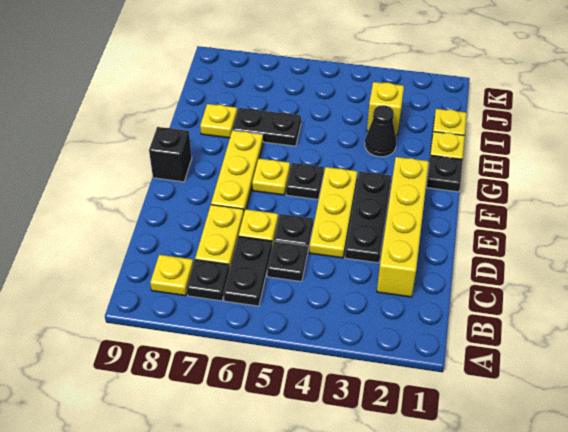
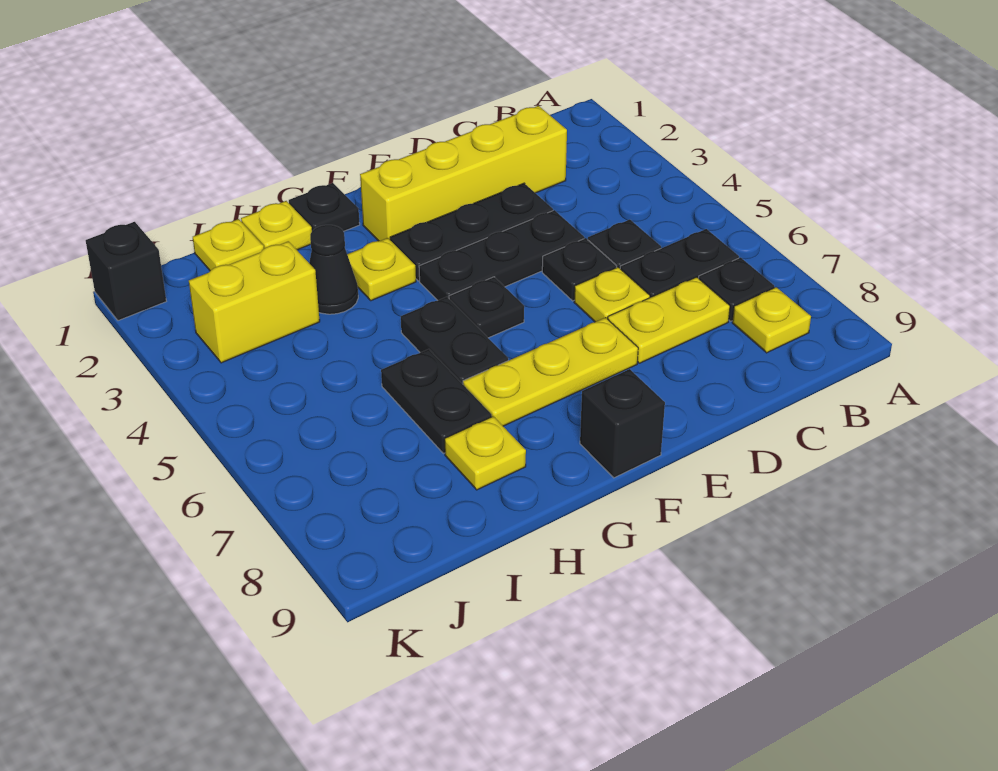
yellow plate D4:F4 level 1 -> black plate D4:F4 level 1
yellow plate F6 level 1 -> yellow plate G3 level 1
none -> black plate G5:G6 level 1
yellow brick I3 level 1 -> yellow brick I3:J3 level 1
none -> black brick K1 level 1

